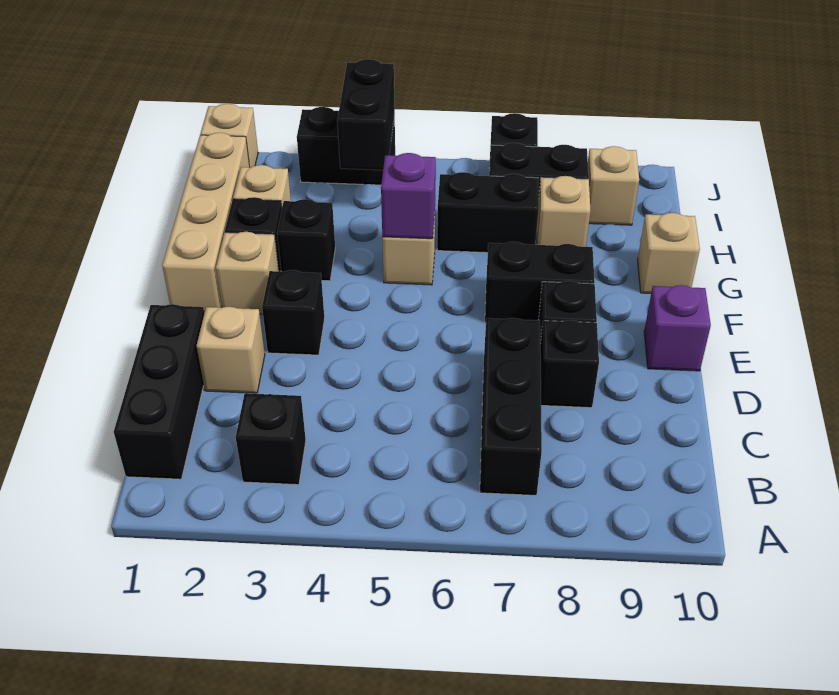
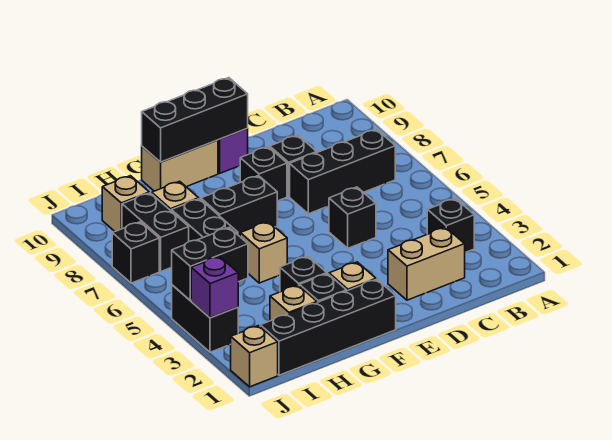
black brick B1:D1 level 1 -> black brick E10:G10 level 2
tan brick D2 level 1 -> tan brick C2:D2 level 1
black brick E3 level 1 -> black brick D5 level 1
tan brick F1:I1 level 1 -> black brick F1:I1 level 1
black brick F7:F8 level 1 -> black brick F7:G7 level 1
purple brick G5 level 2 -> purple brick J3 level 2
tan brick G10 level 1 -> tan brick F10:G10 level 1

